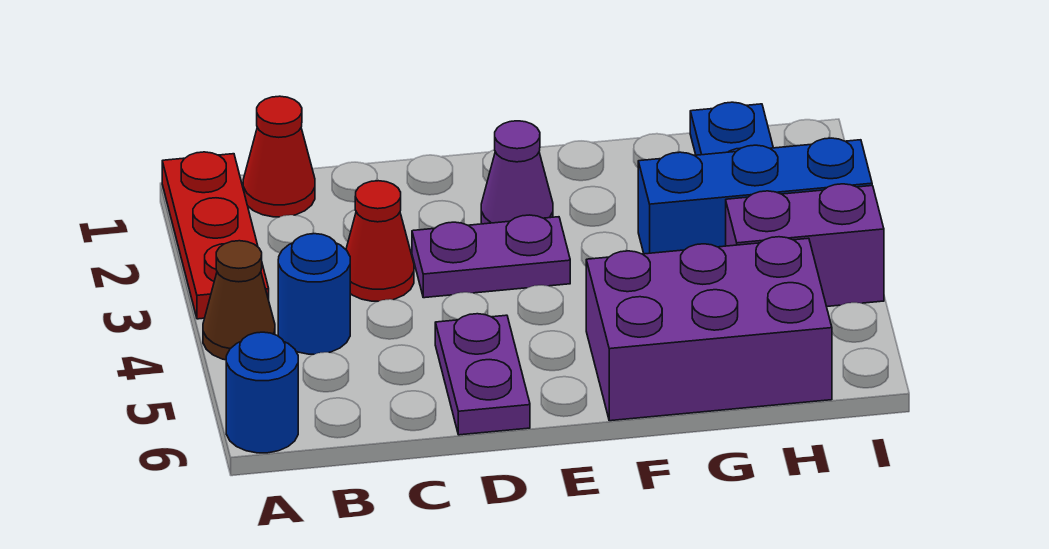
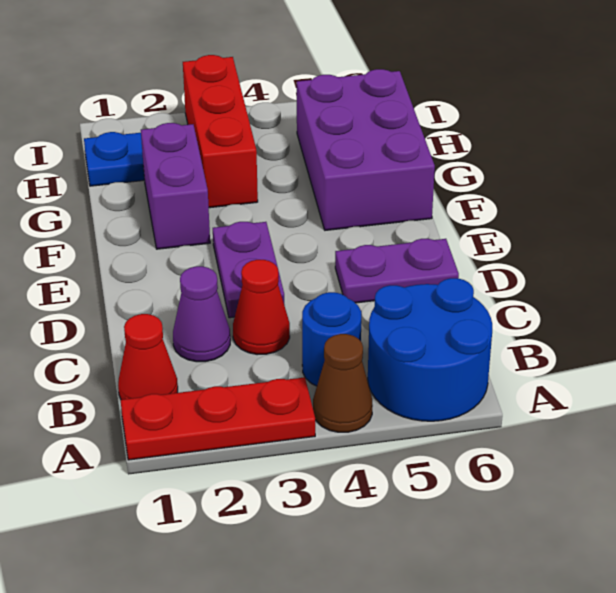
blue round brick A6 level 1 -> blue round brick A5:B6 level 1
purple cone E2 level 1 -> purple cone C2 level 1
blue brick G3:I3 level 1 -> red brick G3:I3 level 1
purple brick H4:I4 level 1 -> purple brick F2:G2 level 1

